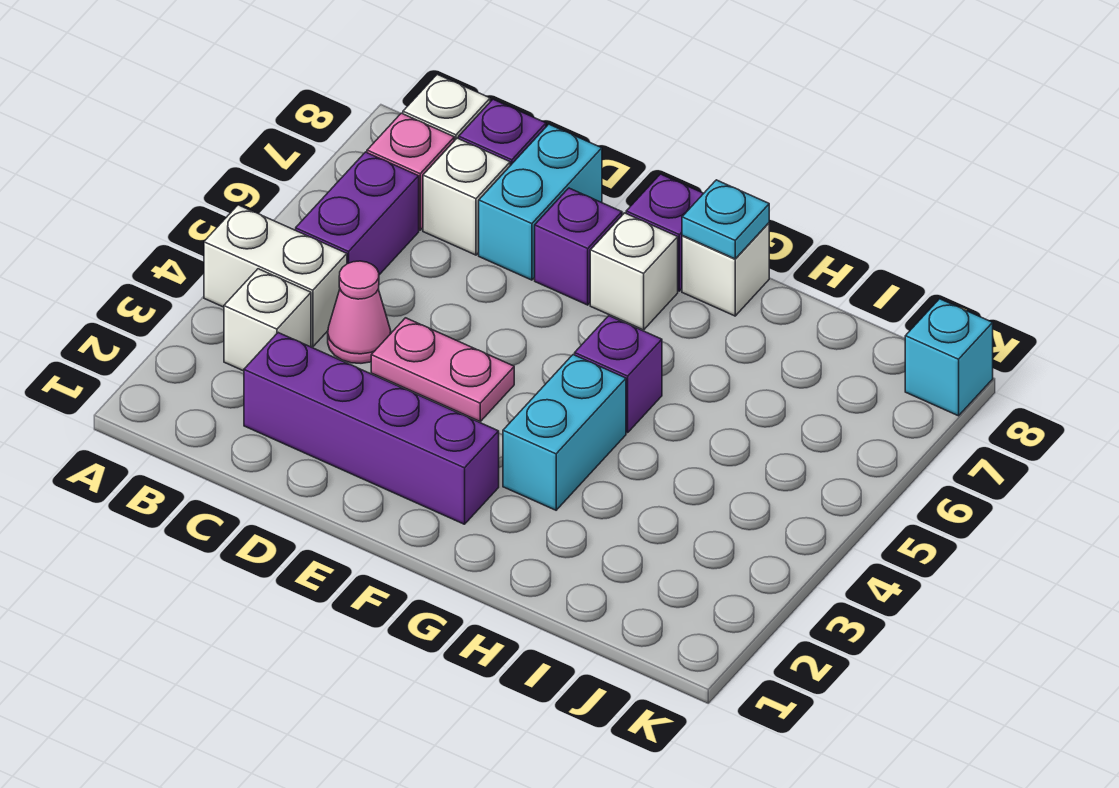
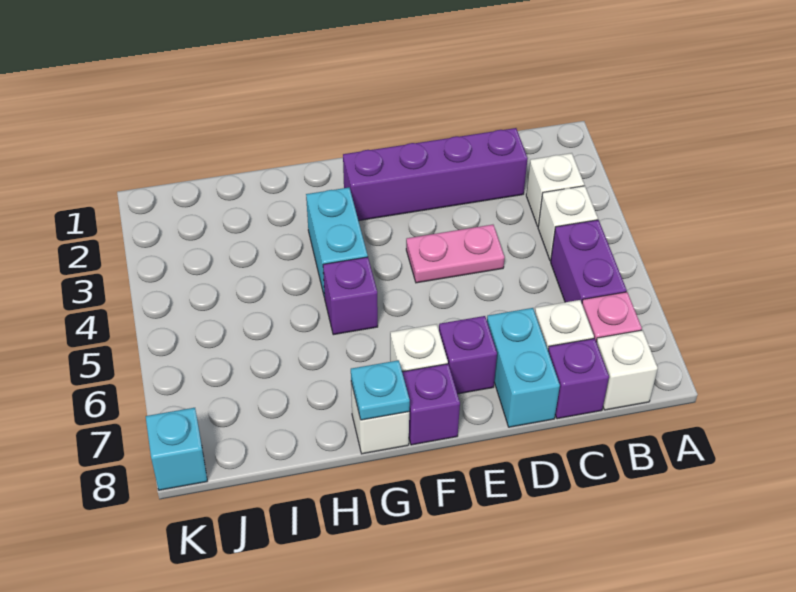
white brick A4:B4 level 1 -> white brick B4 level 1
pink cone C4 level 1 -> none

